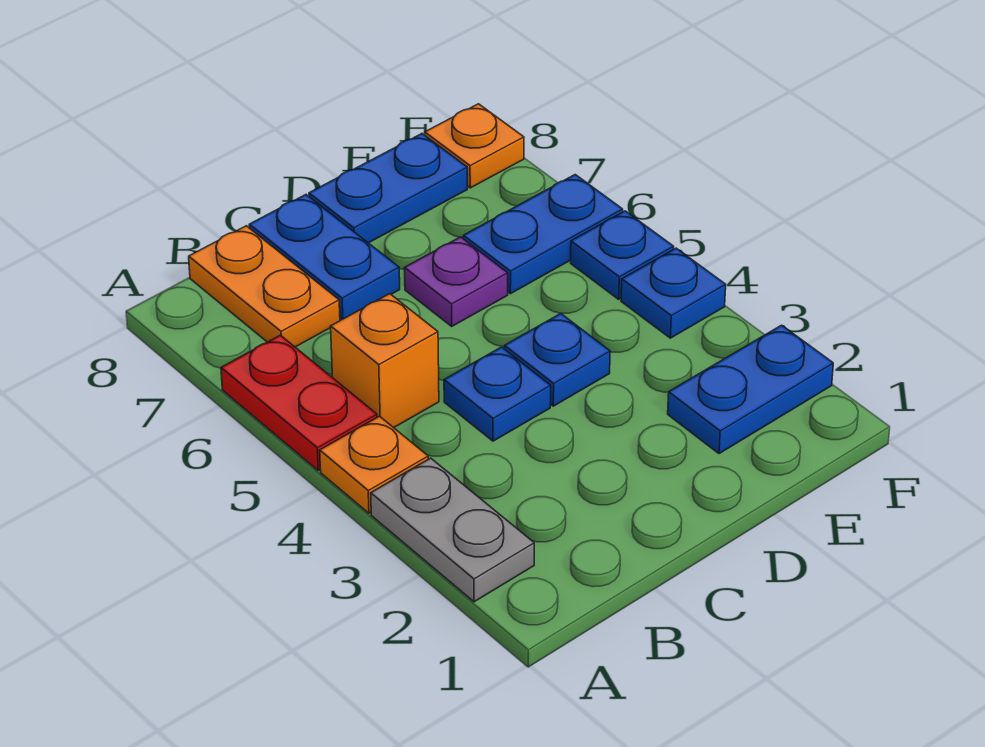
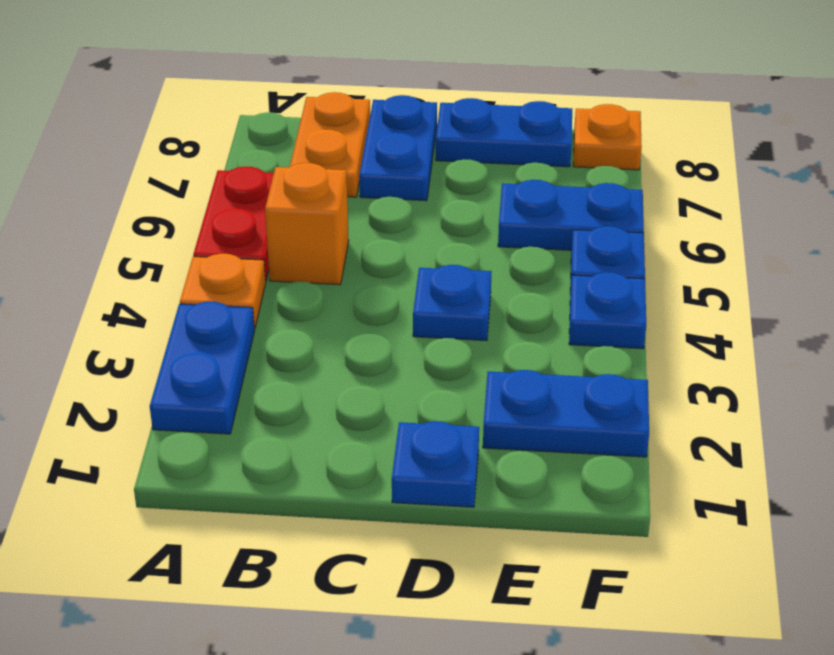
grey plate A2:A3 level 1 -> blue plate A2:A3 level 1
blue plate C4 level 1 -> blue plate D1 level 1
purple plate D6 level 1 -> none

